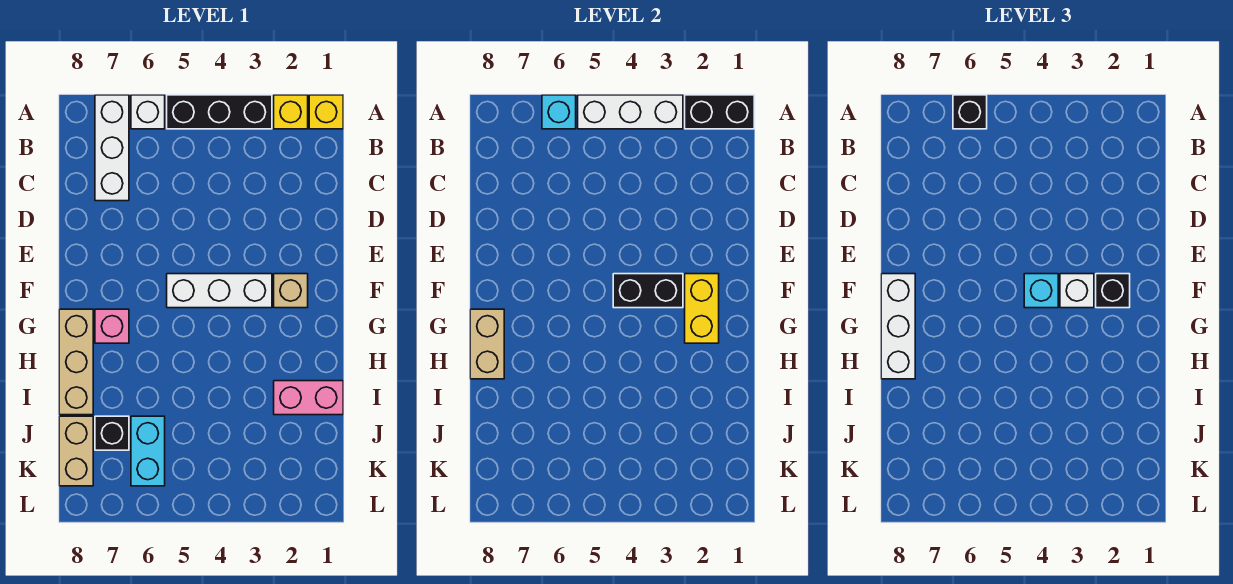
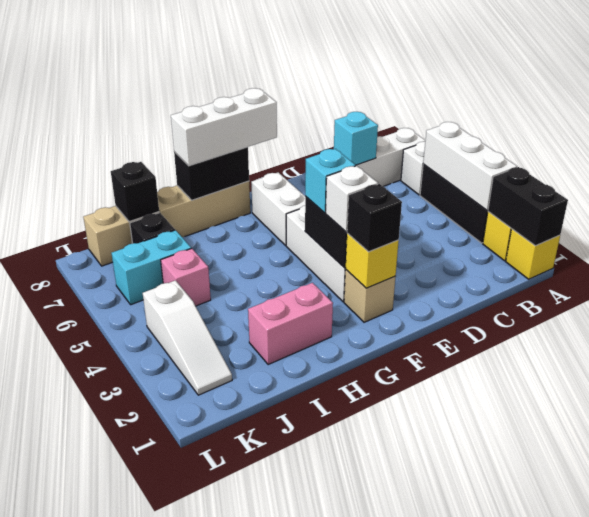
cyan brick A6 level 2 -> cyan brick C7 level 2
black brick A6 level 3 -> black brick J8 level 2
yellow brick F2:G2 level 2 -> yellow brick F2 level 2
none -> white brick F6:F7 level 1
pink brick G7 level 1 -> pink brick J5 level 1
tan brick G8:H8 level 2 -> black brick G8:H8 level 2
pink brick I1:I2 level 1 -> pink brick H2:I2 level 1
none -> white slope K2:K4 level 1 top 4

